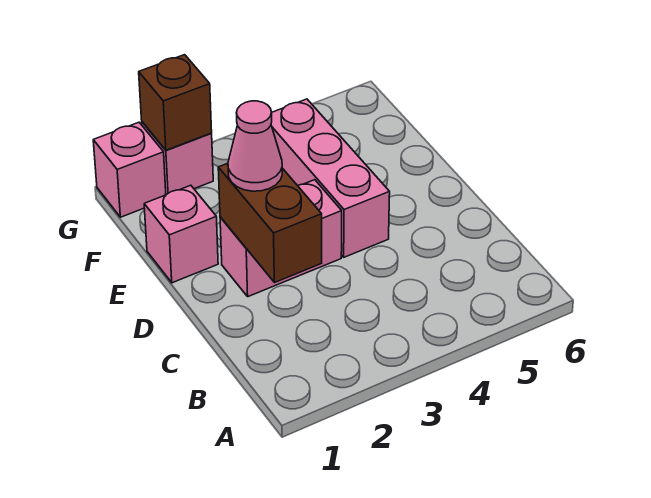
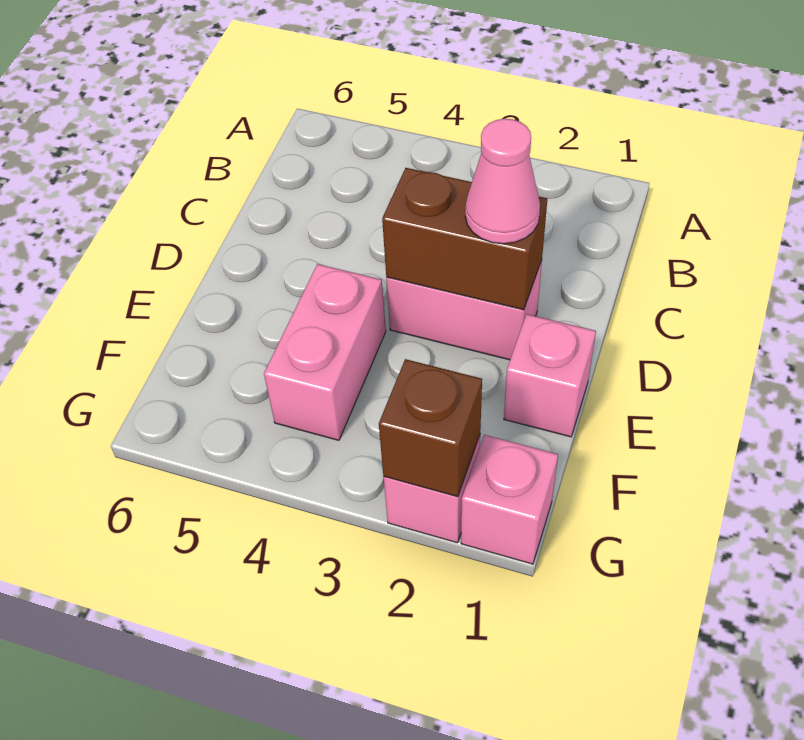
brown brick C2:D2 level 2 -> brown brick D2:D3 level 2
pink brick D4:F4 level 1 -> pink brick E4:F4 level 1

